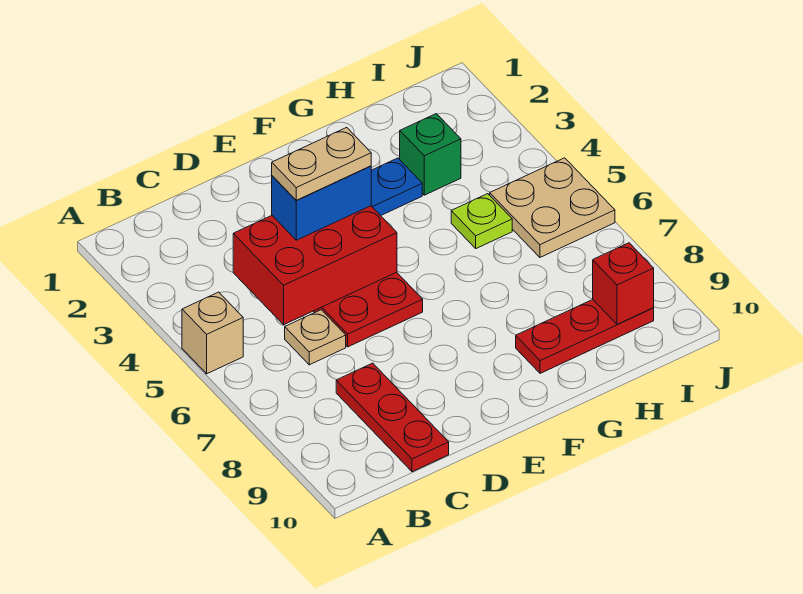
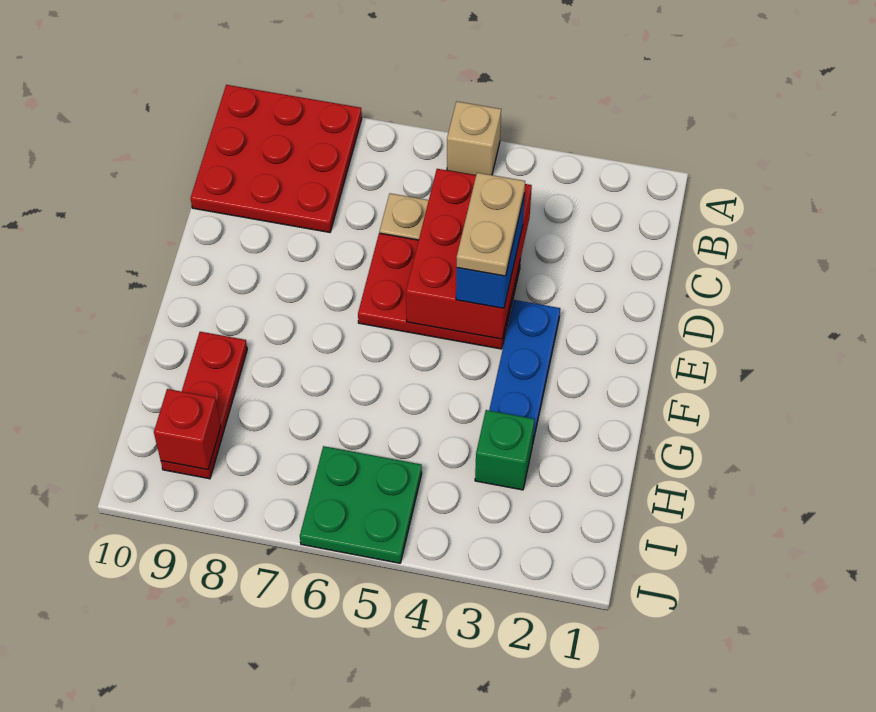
red plate C8:C10 level 1 -> red plate A8:C10 level 1
lime plate H5 level 1 -> none
tan plate I5:J6 level 1 -> green plate I5:J6 level 1

